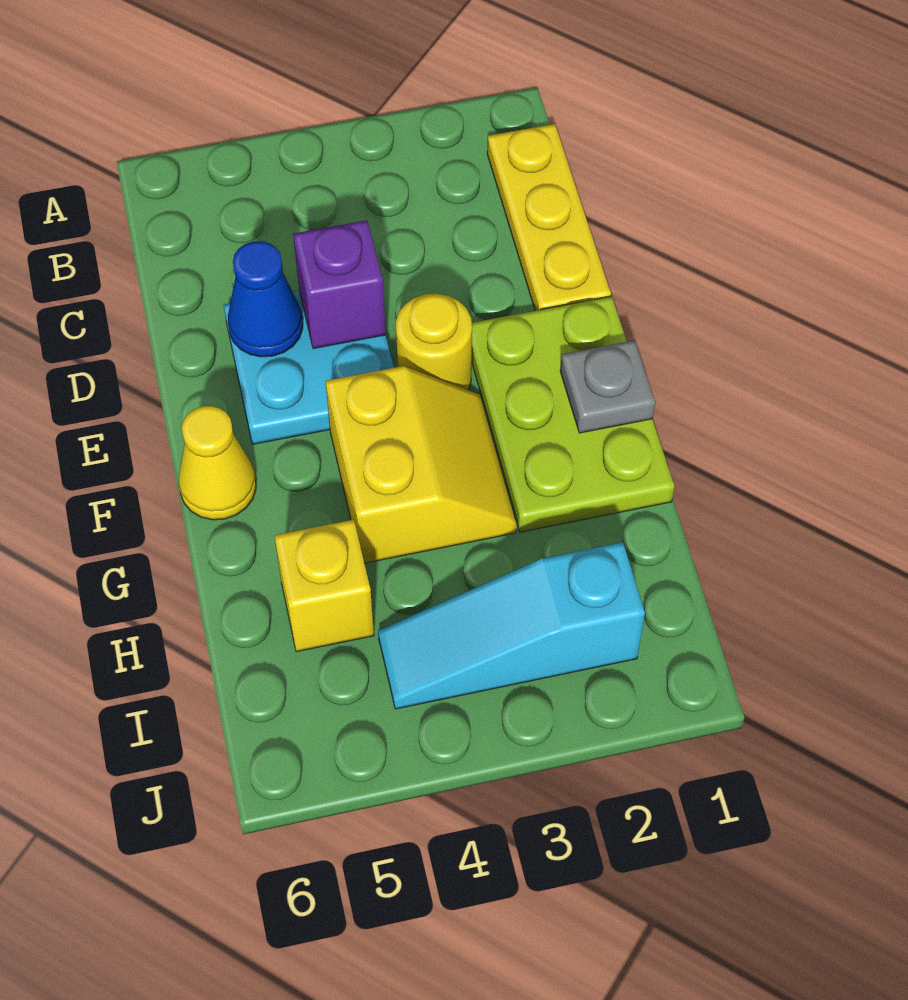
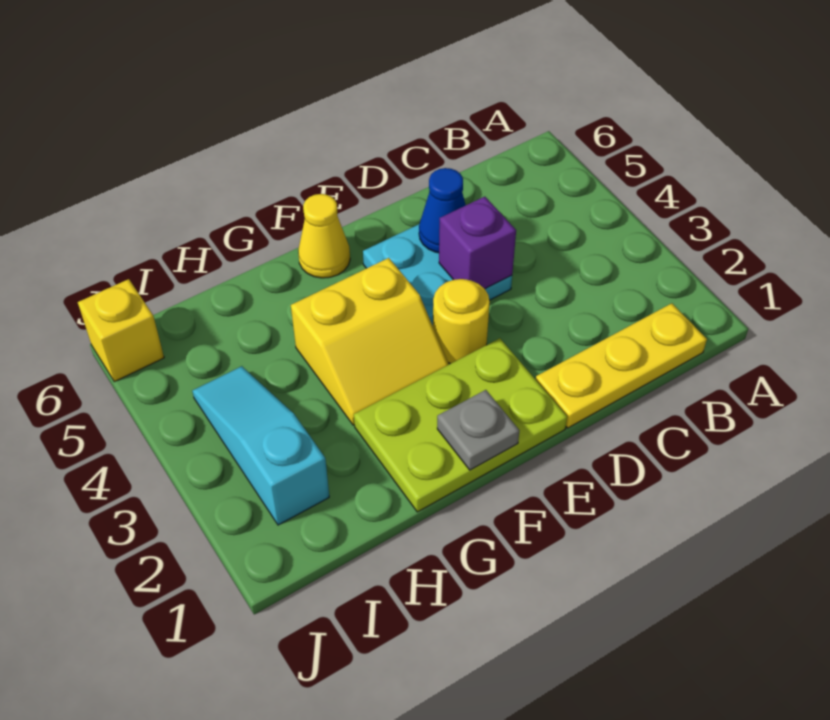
yellow brick H5 level 1 -> yellow brick J6 level 1

